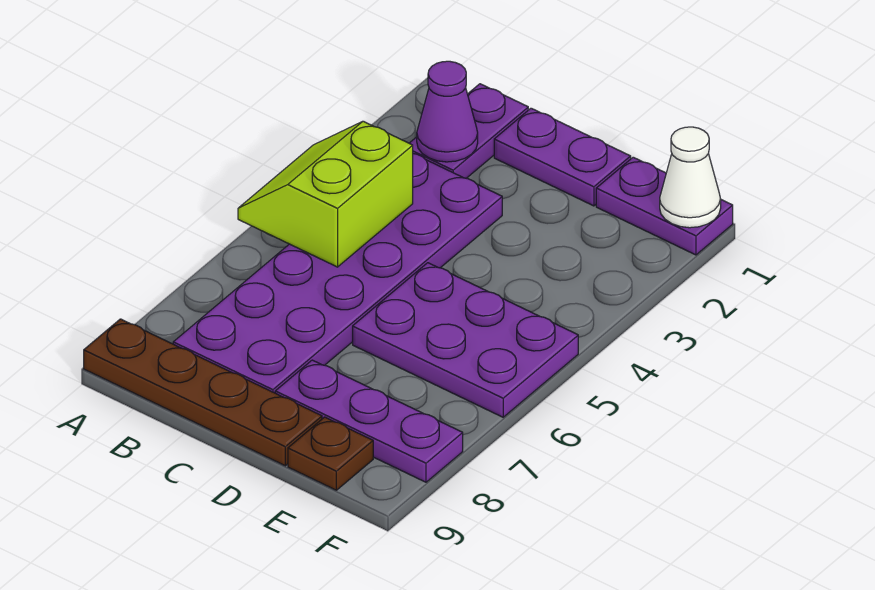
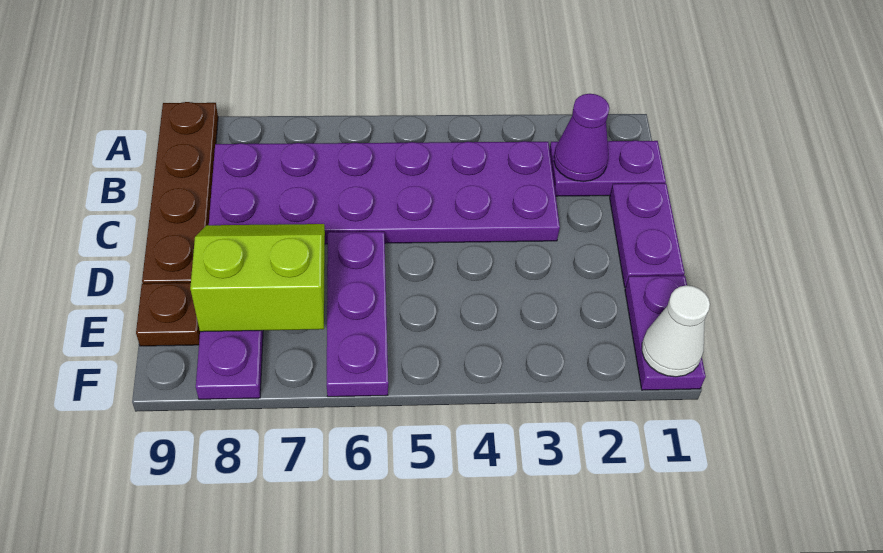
lime slope A4:B5 level 2 top B -> lime slope D7:E8 level 2 top E
purple plate D5:F6 level 1 -> purple plate D6:F6 level 1

